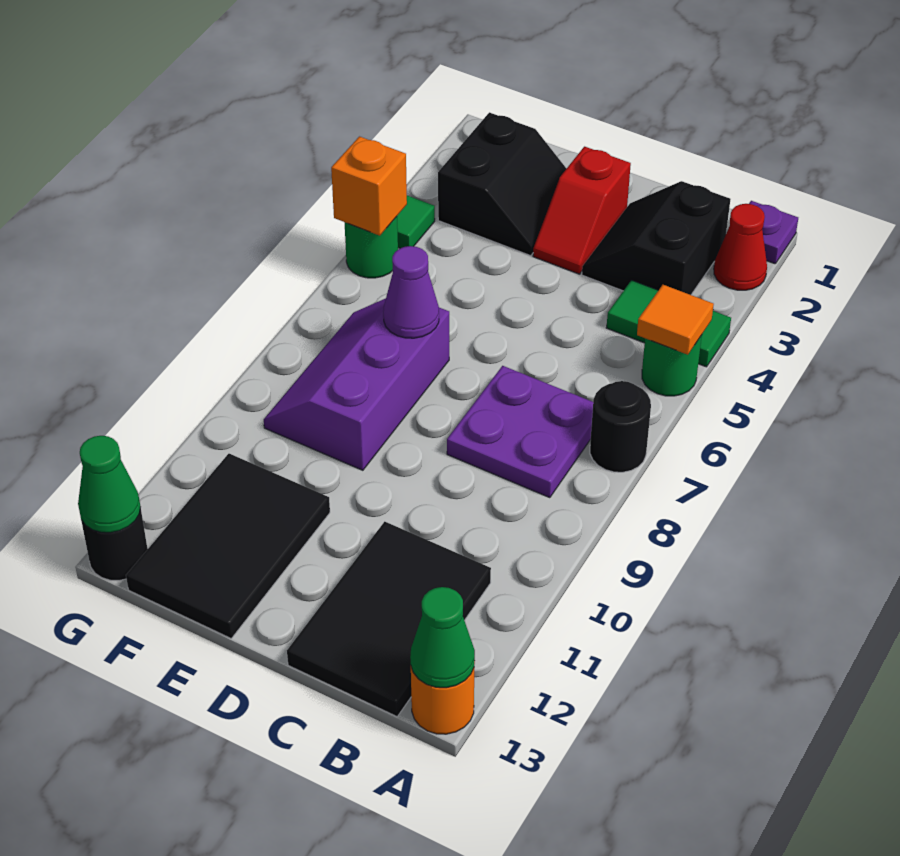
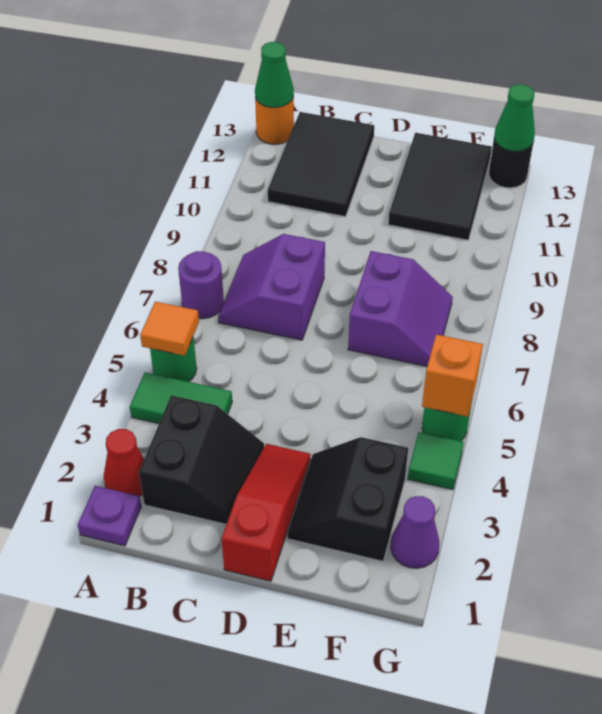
black round brick A7 level 1 -> purple round brick A7 level 1
purple plate B7:C8 level 1 -> purple slope B7:C8 level 1 top C
red slope D2:D3 level 1 top 2 -> red slope D1:D3 level 1 top 1
purple slope E7:F9 level 1 top E -> purple slope E7:F8 level 1 top E
purple cone E7 level 2 -> purple cone G2 level 1

